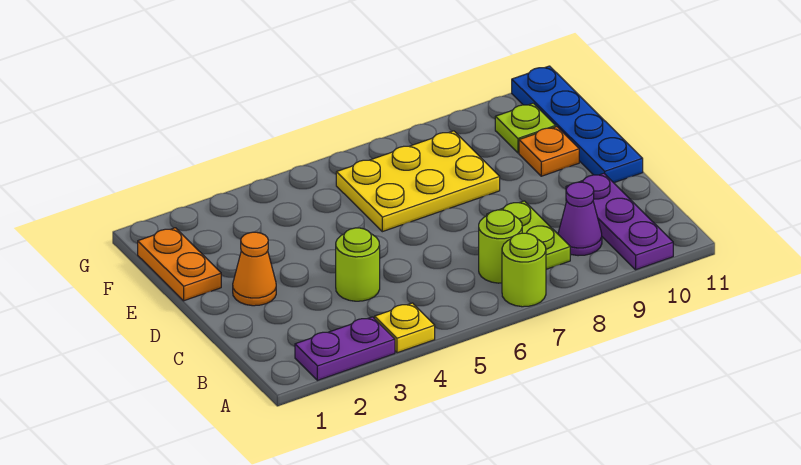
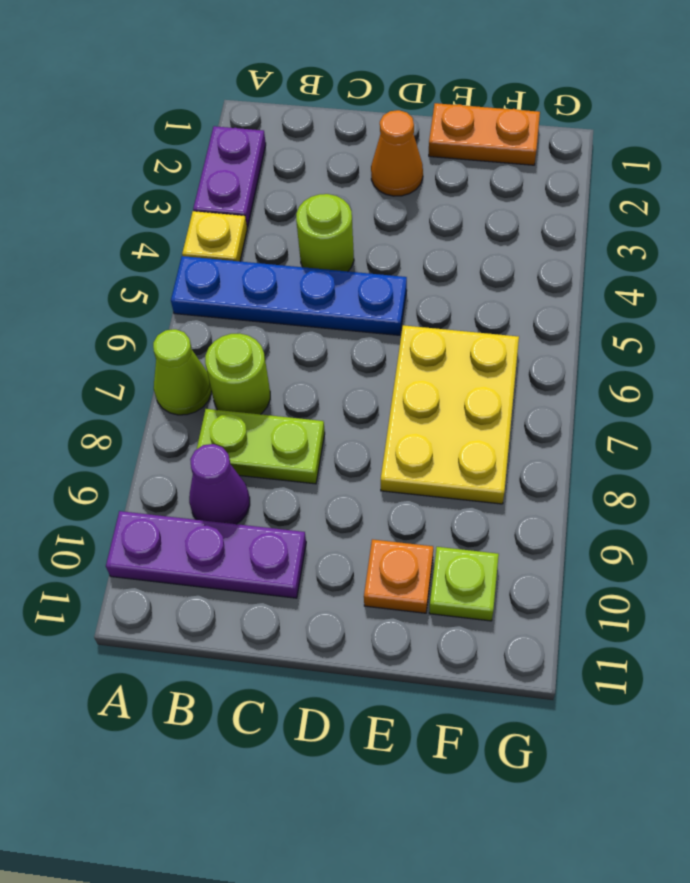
lime round brick A7 level 1 -> lime cone A7 level 1
blue plate D11:G11 level 1 -> blue plate A5:D5 level 1

